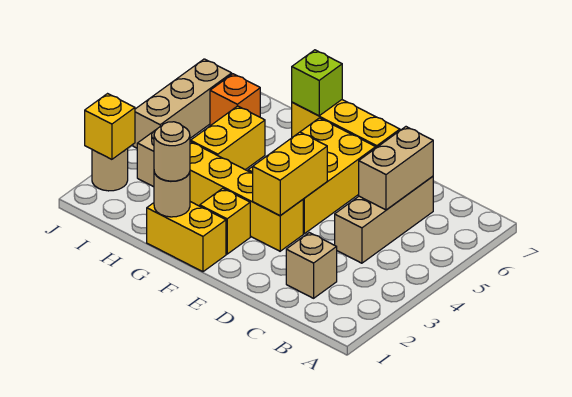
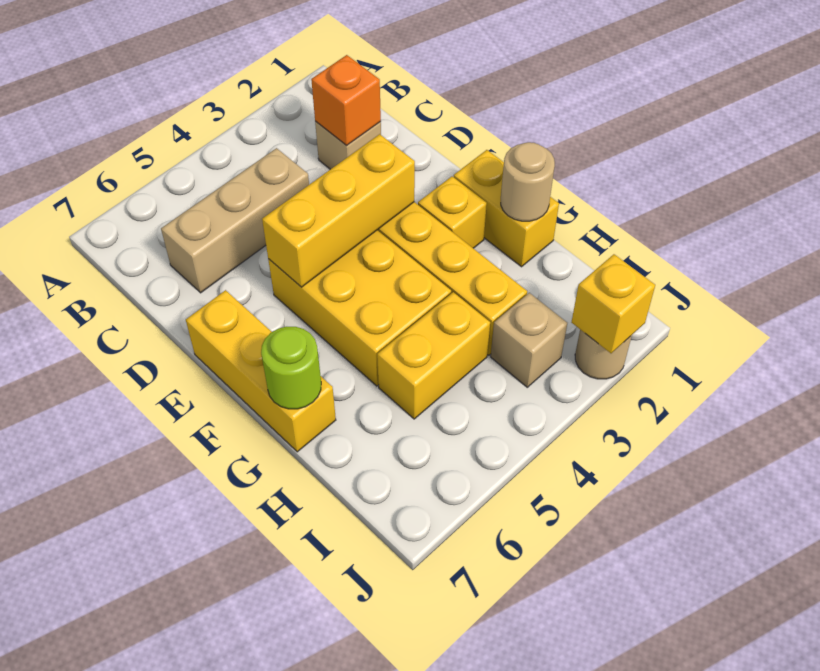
tan brick C5:C6 level 2 -> none
yellow brick E3:E4 level 2 -> yellow brick E3:E5 level 2
yellow brick E4:F6 level 1 -> yellow brick E4:G5 level 1
tan round brick G1 level 3 -> none
lime brick G7 level 2 -> lime round brick G7 level 2
orange brick I6 level 1 -> orange brick C2 level 2
tan brick J4:J6 level 1 -> none

